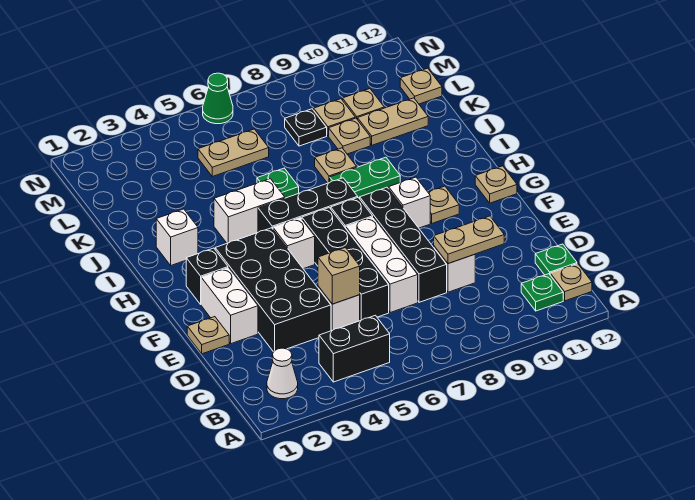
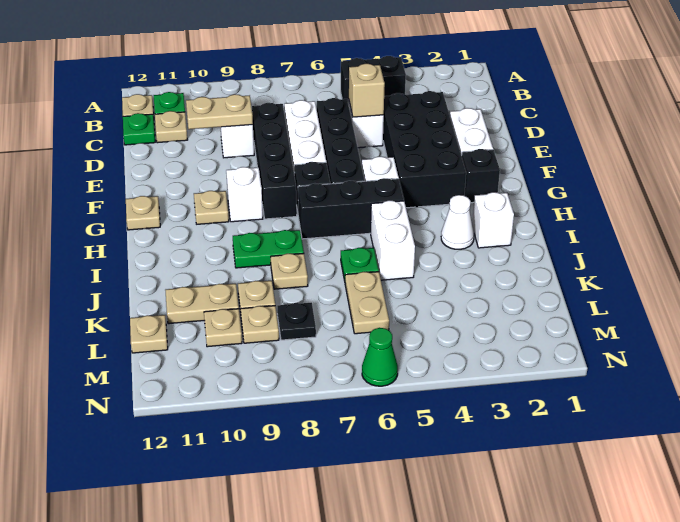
white cone B2 level 1 -> white cone I3 level 1
tan plate E1 level 1 -> tan plate C11 level 1
white brick I4:I5 level 1 -> white brick I5:J5 level 1
tan plate L5:L6 level 1 -> tan plate K6:L6 level 1

